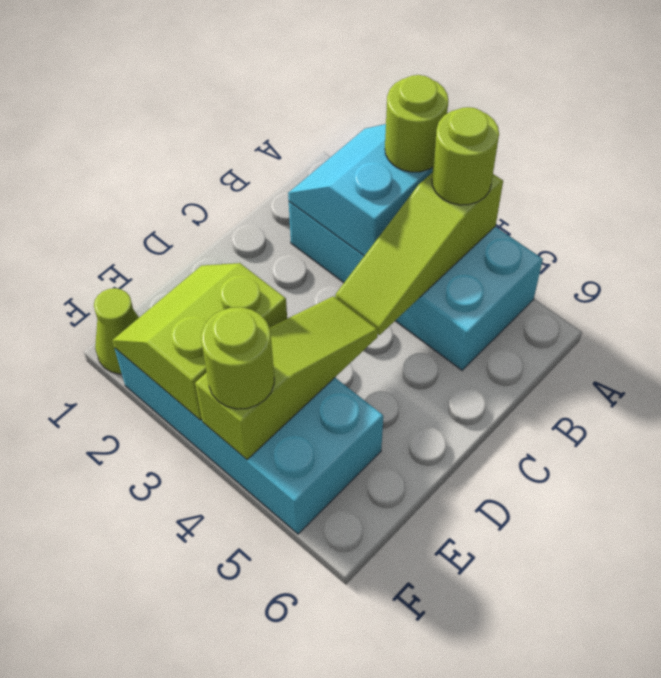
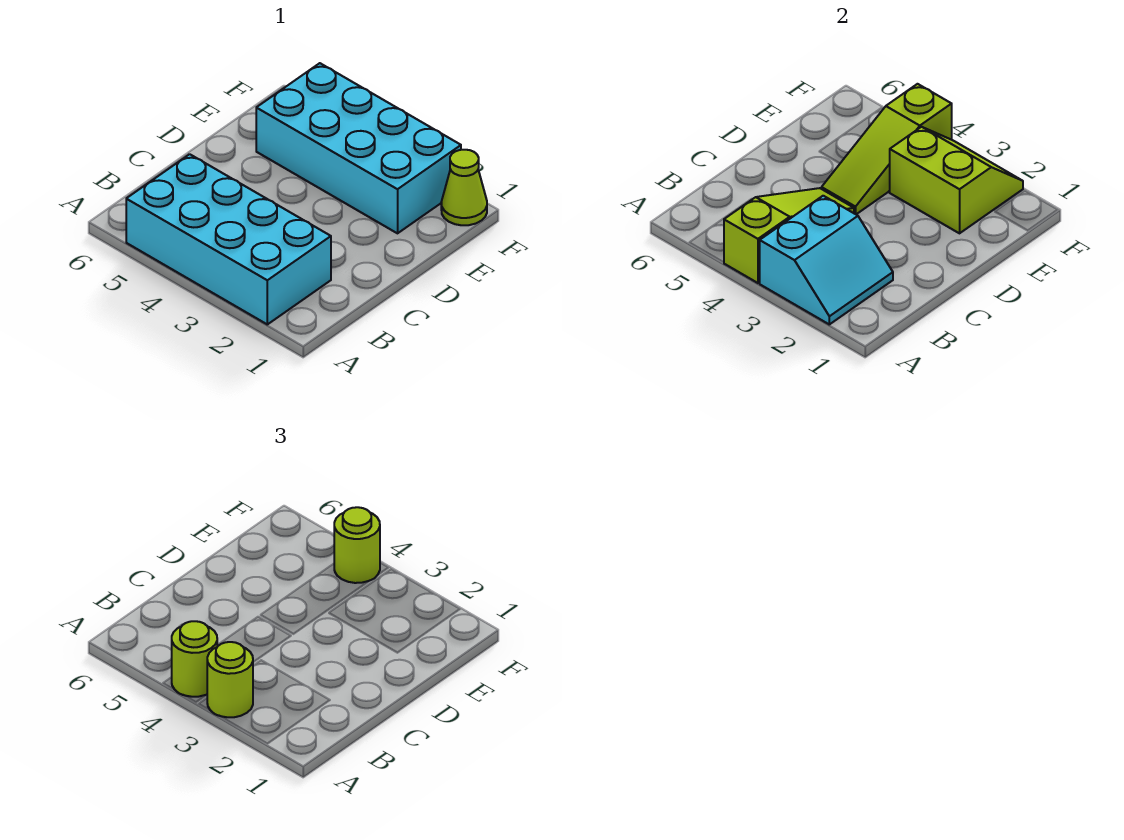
lime slope E2:F3 level 2 top 3 -> lime slope E2:F3 level 2 top E

